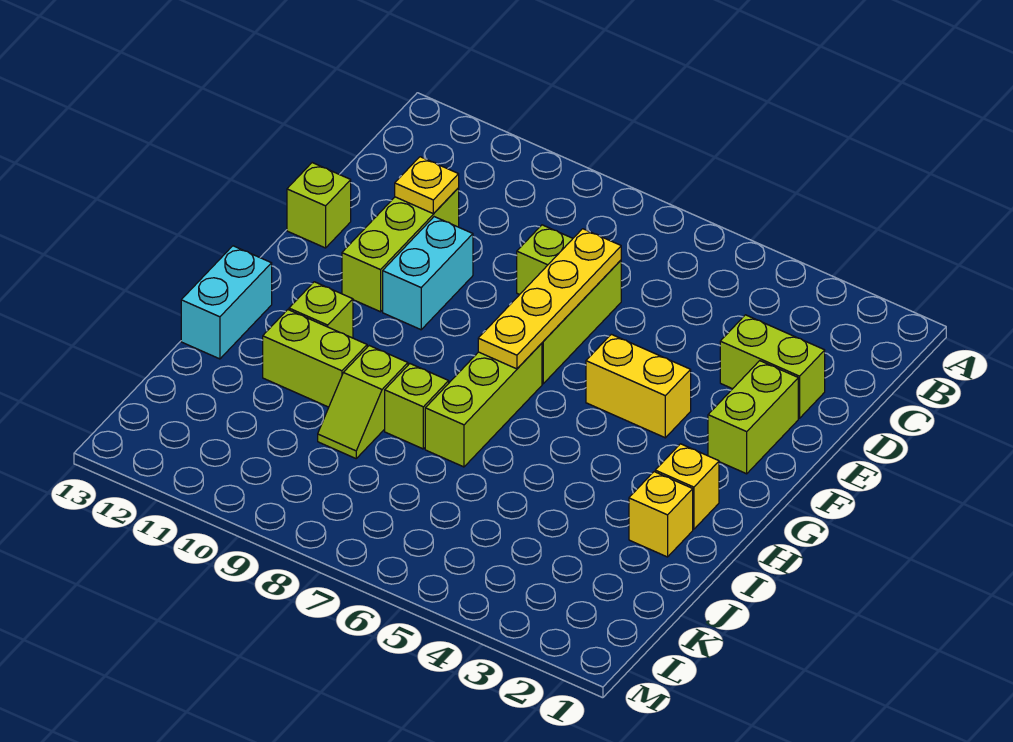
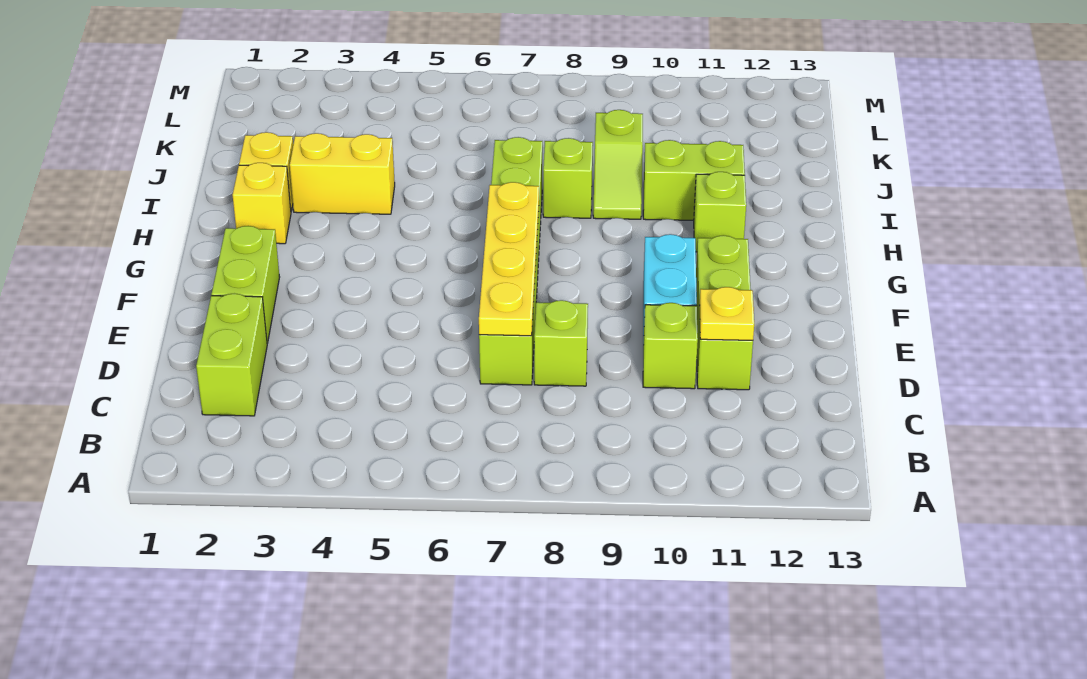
lime brick D2:D3 level 1 -> lime brick C2:D2 level 1
lime brick E13 level 1 -> lime brick D10 level 1
yellow brick F4:F5 level 1 -> yellow brick I3:I4 level 1
cyan brick H13:I13 level 1 -> none
lime slope I9:J9 level 1 top I -> lime slope I9:J9 level 1 top J

